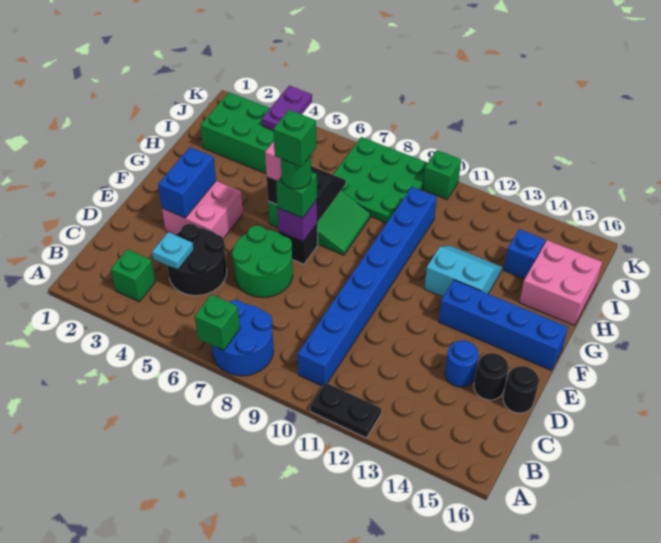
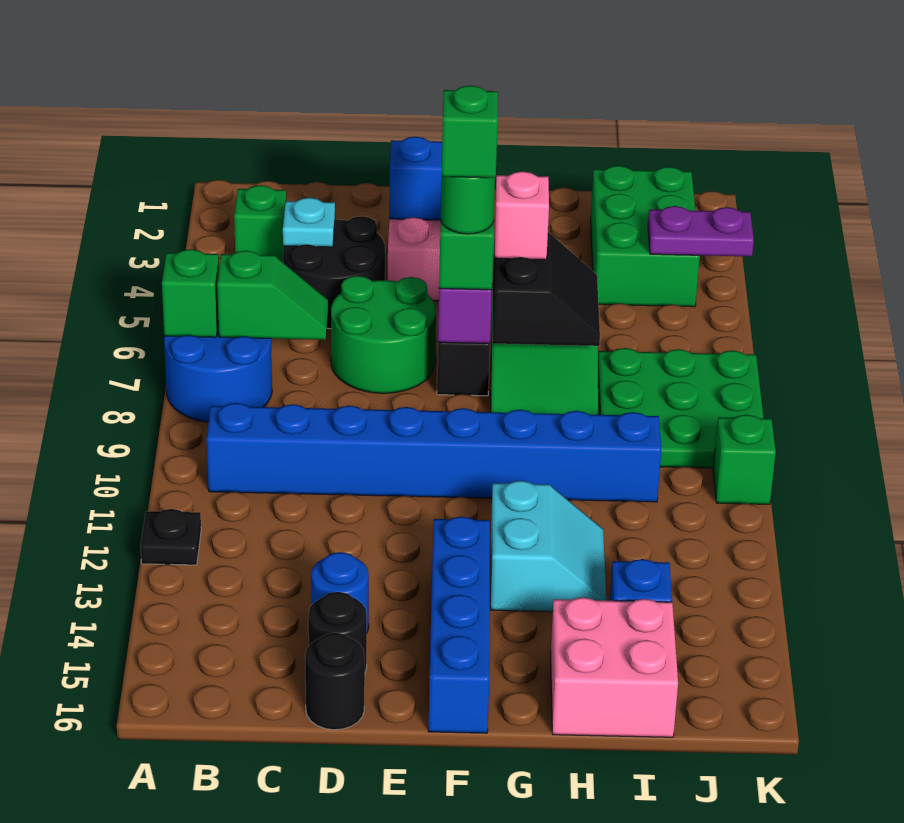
black plate A11:A12 level 1 -> black plate A12 level 1
none -> green slope B7:C7 level 2 top B

